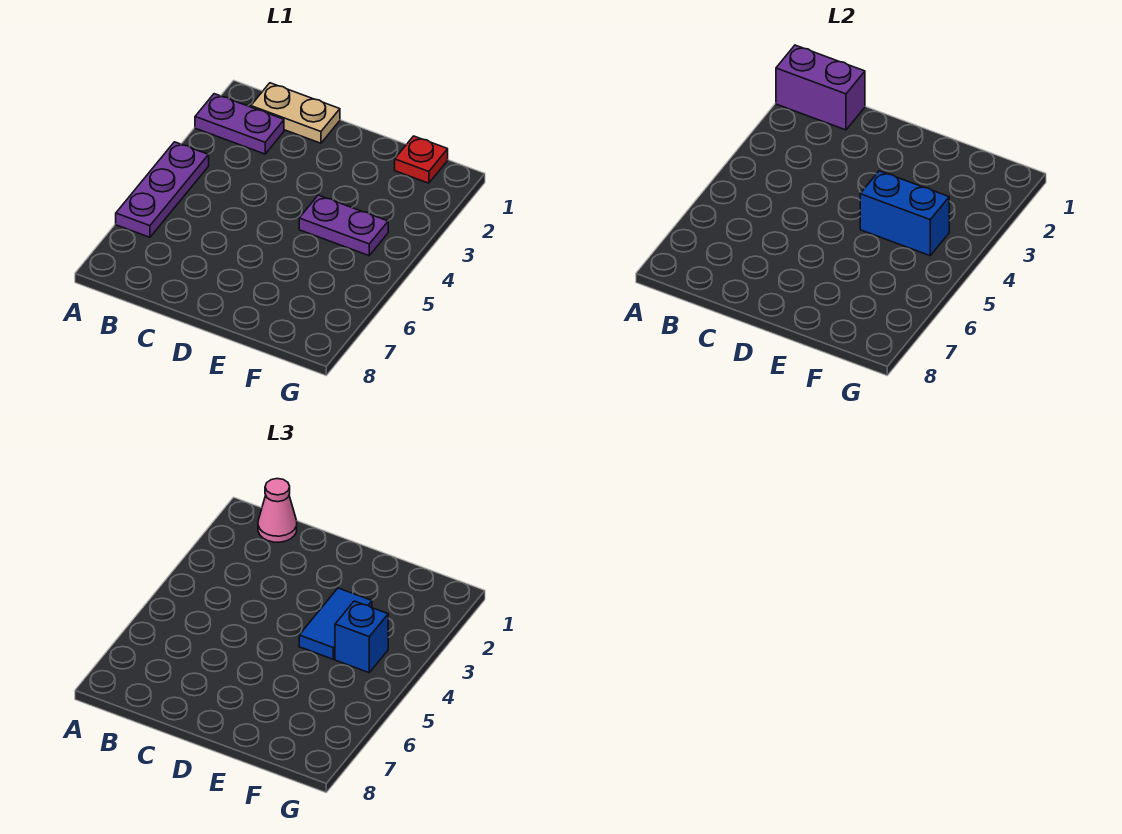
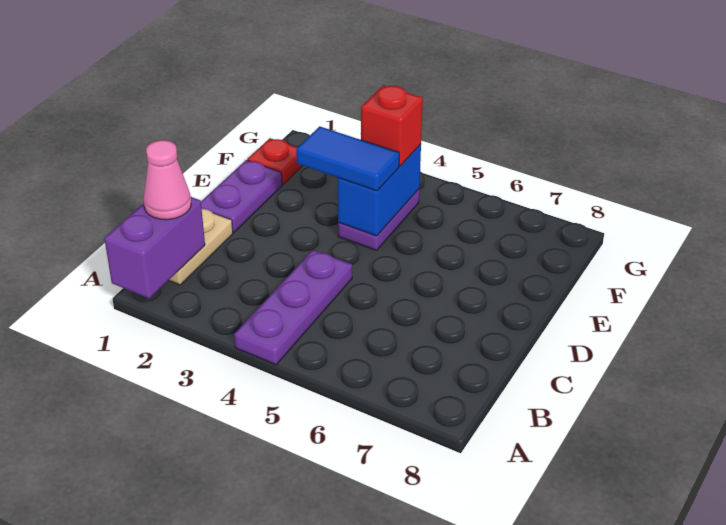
purple plate A2:B2 level 1 -> purple plate D1:E1 level 1
purple plate A4:A6 level 1 -> purple plate A4:C4 level 1
blue brick F4 level 3 -> red brick F4 level 3

